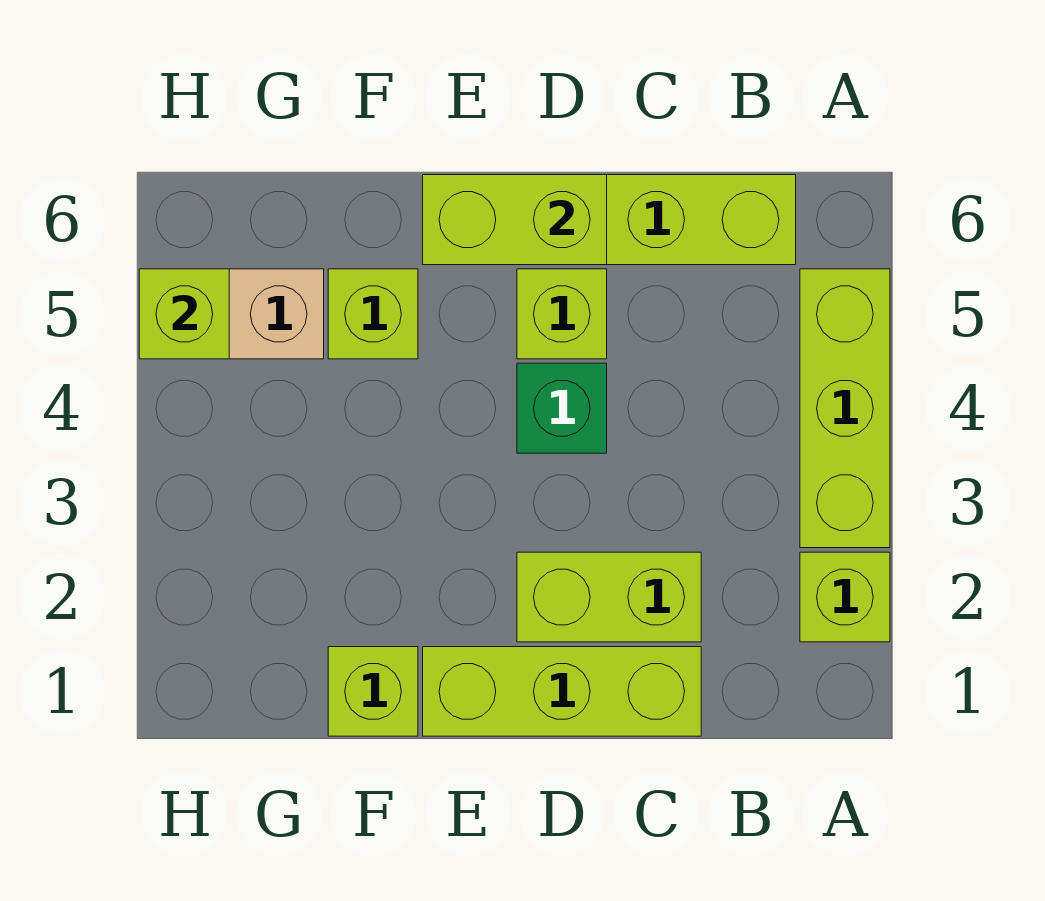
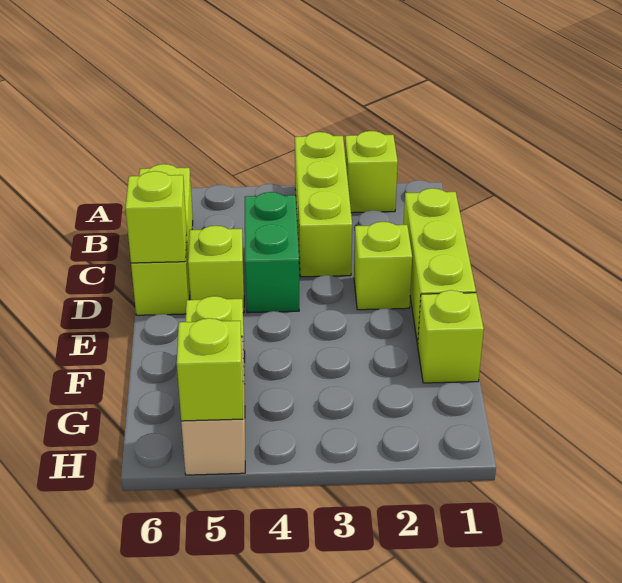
lime brick A3:A5 level 1 -> lime brick A3:C3 level 1
lime brick C2:D2 level 1 -> lime brick D2 level 1
green brick D4 level 1 -> green brick C4:D4 level 1
lime brick D6:E6 level 2 -> lime brick D6 level 2

